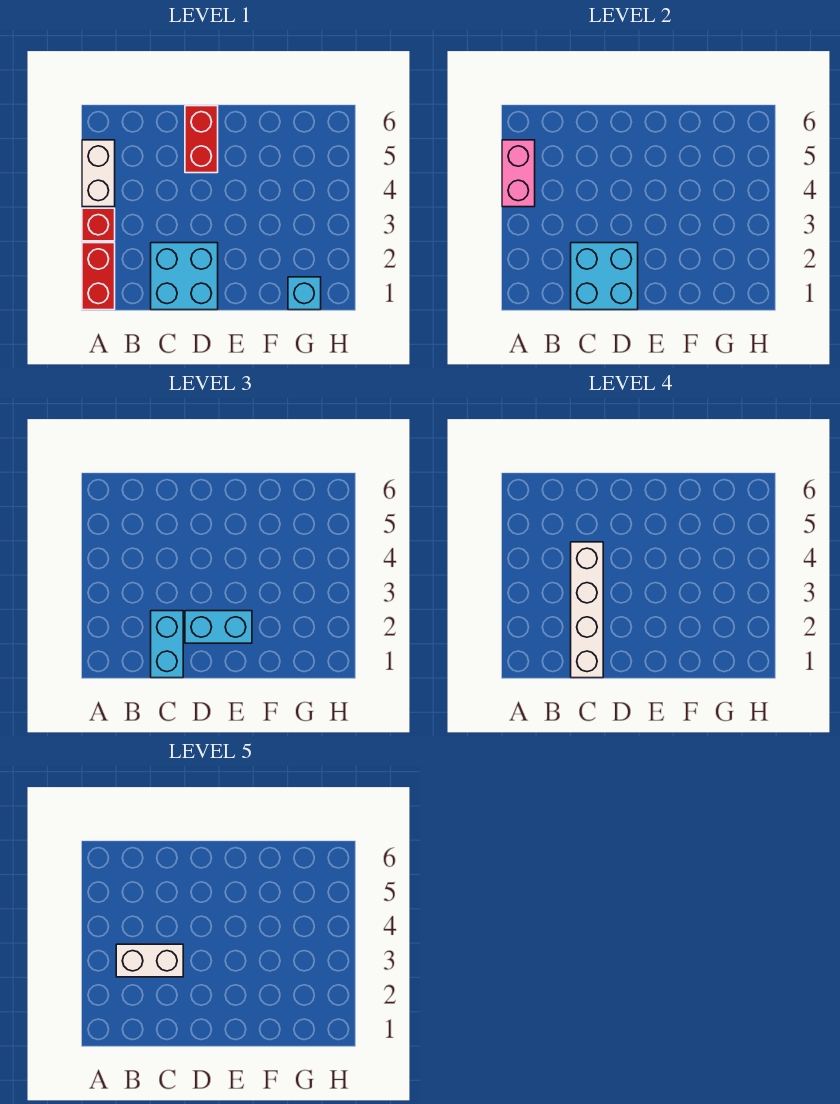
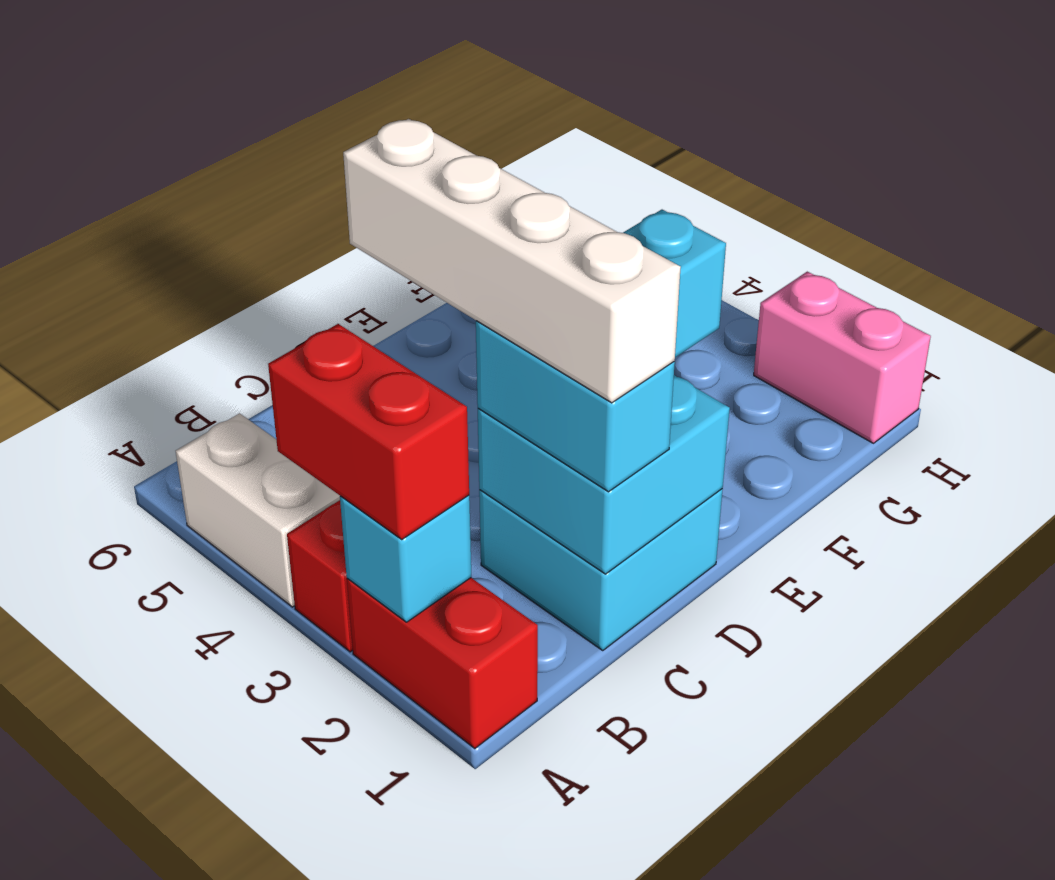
pink brick A4:A5 level 2 -> pink brick H1:H2 level 1
white brick B3:C3 level 5 -> none
red brick D5:D6 level 1 -> red brick A2:A3 level 3
cyan brick G1 level 1 -> cyan brick A2 level 2

